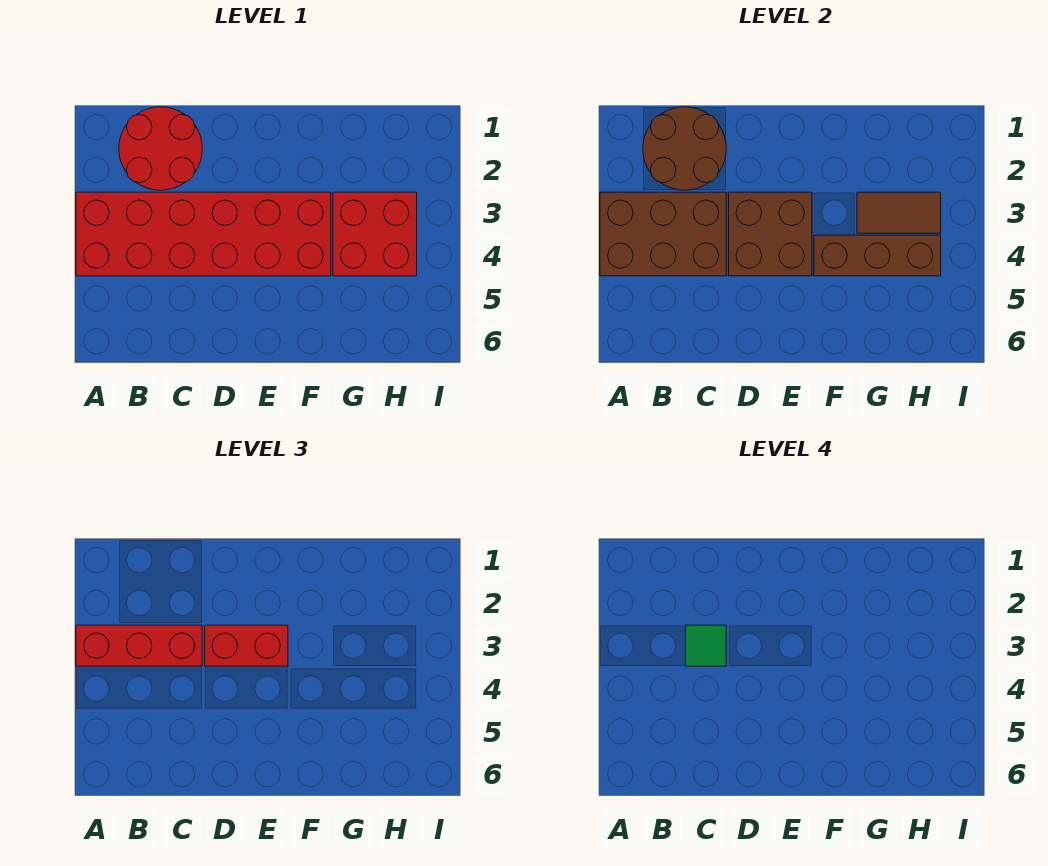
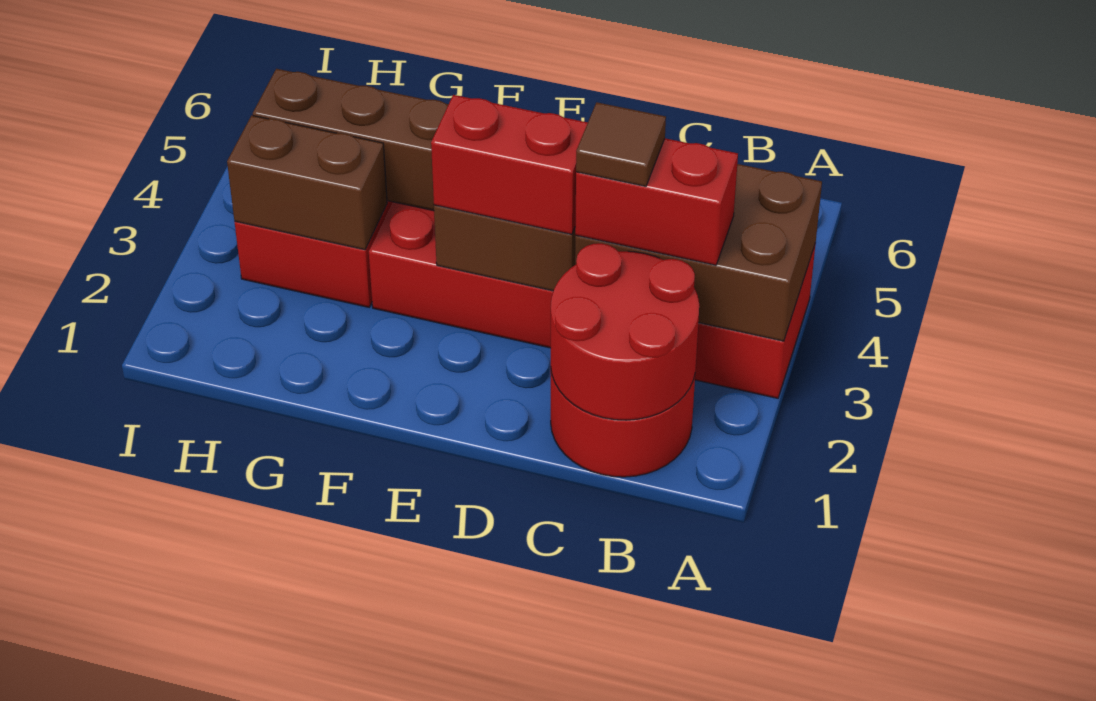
red brick A3:C3 level 3 -> red brick B3:C3 level 3
brown round brick B1:C2 level 2 -> red round brick B1:C2 level 2
green tile C3 level 4 -> brown tile C3 level 4
brown tile G3:H3 level 2 -> brown brick G3:H3 level 2

